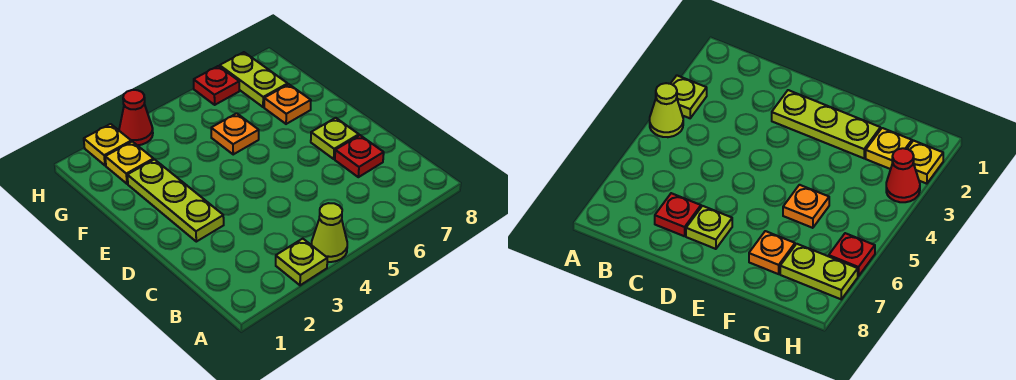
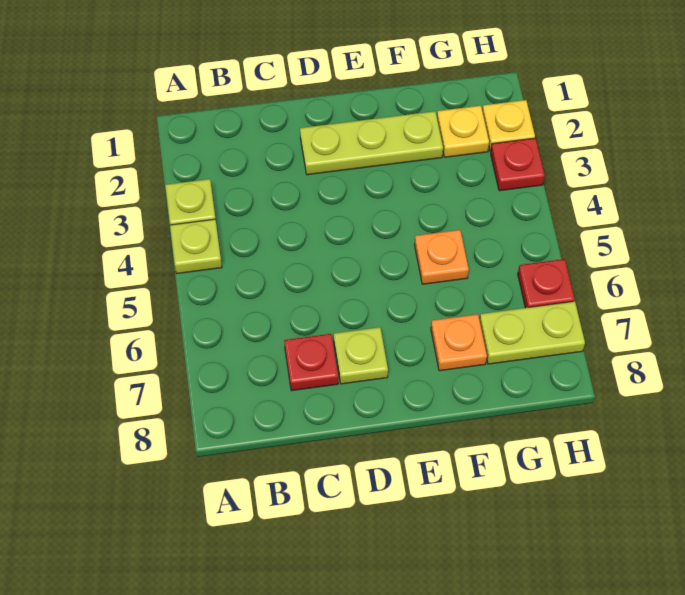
lime cone A4 level 1 -> lime plate A4 level 1
red cone H3 level 1 -> red plate H3 level 1

